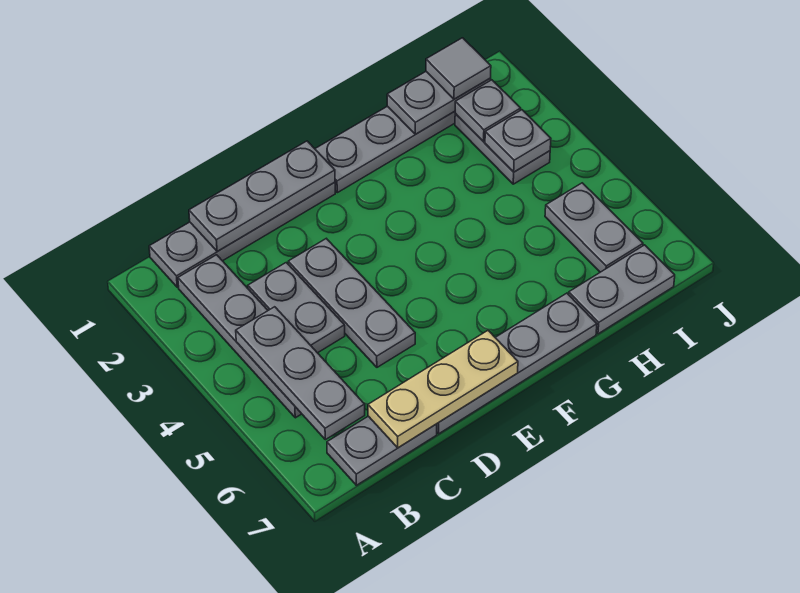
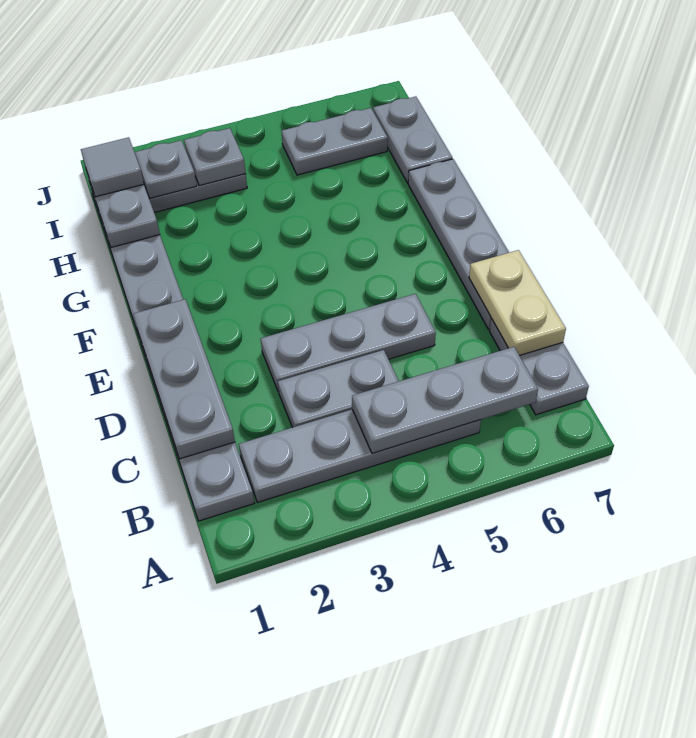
tan plate C7:E7 level 2 -> tan plate C7:D7 level 2

